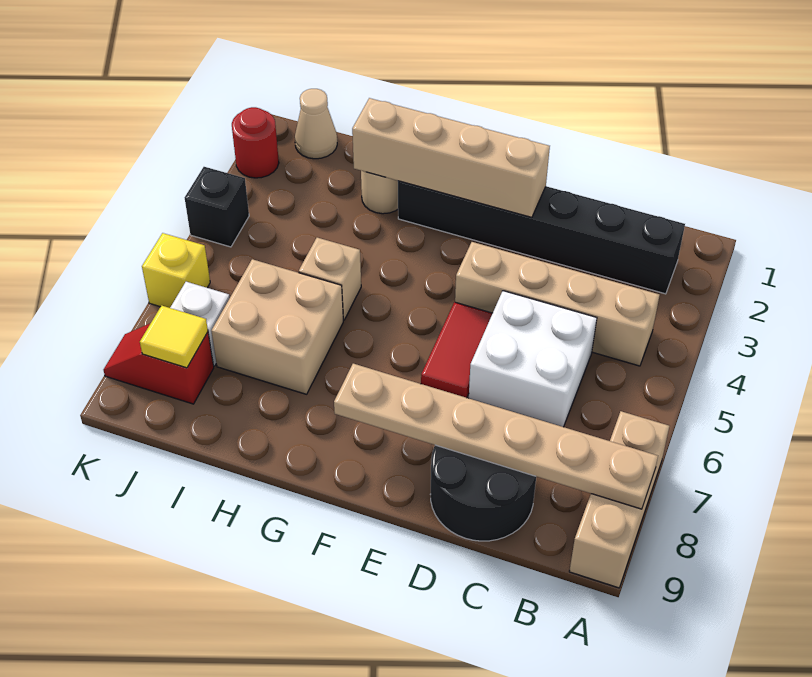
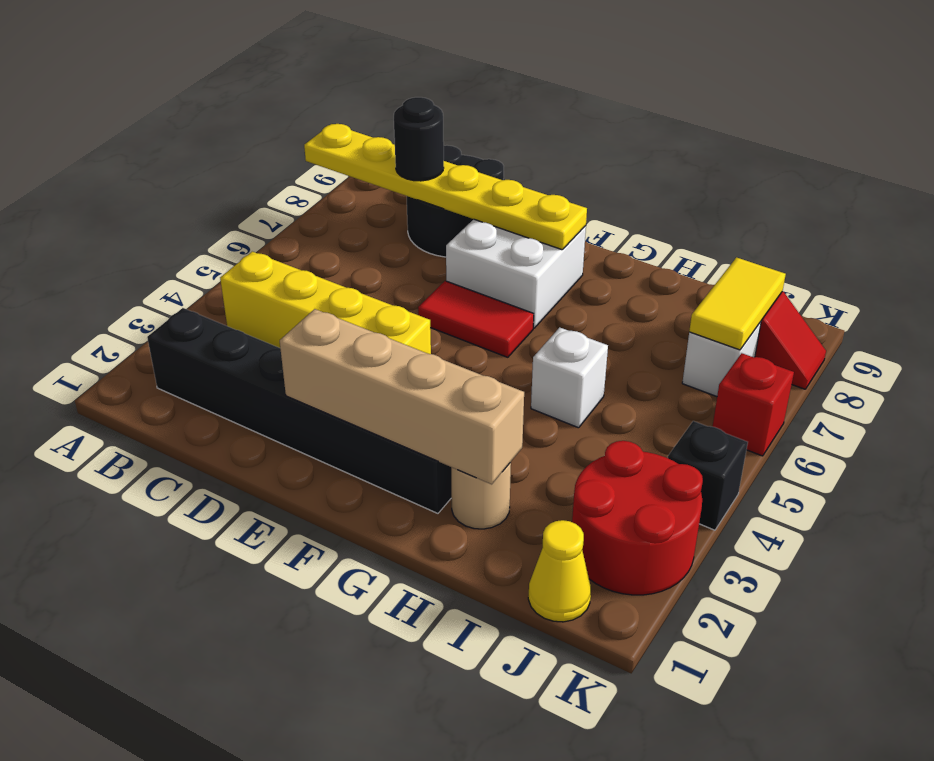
tan brick A7:A9 level 1 -> none
tan plate A8:F8 level 2 -> yellow plate A8:F8 level 2
tan brick B4:E4 level 1 -> yellow brick B4:E4 level 1
white brick C5:D6 level 1 -> white brick E7:F8 level 1
none -> black round brick C8 level 3
red tile E5:E6 level 1 -> red tile E6:F6 level 1
tan brick H5 level 1 -> white brick H5 level 1
tan brick H6:I7 level 1 -> none
tan cone J1 level 1 -> yellow cone J1 level 1
yellow tile J8 level 2 -> yellow tile J7:J8 level 2
red round brick K2 level 1 -> red round brick J2:K3 level 1
yellow brick K6 level 1 -> red brick K6 level 1

